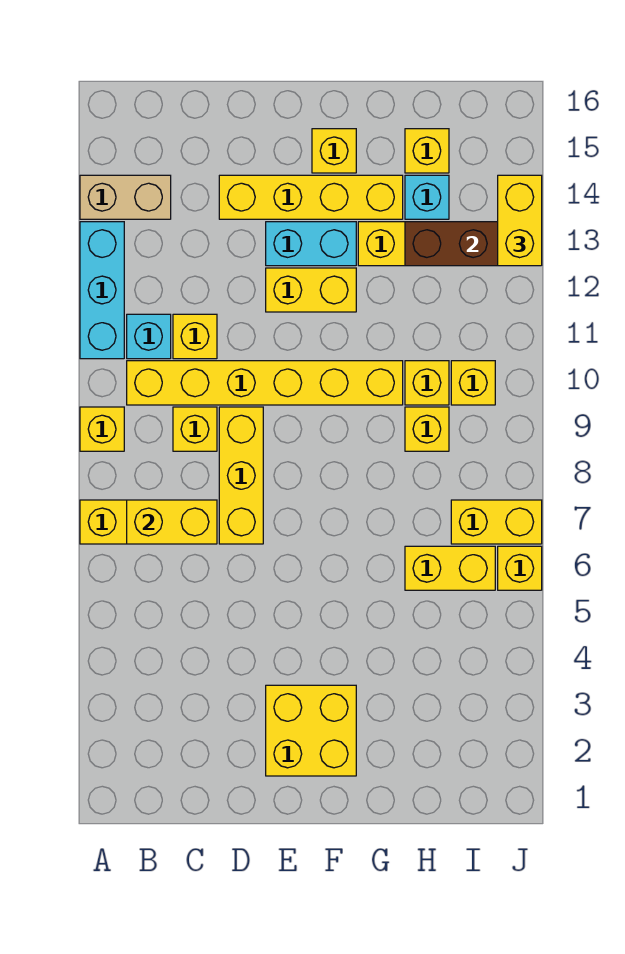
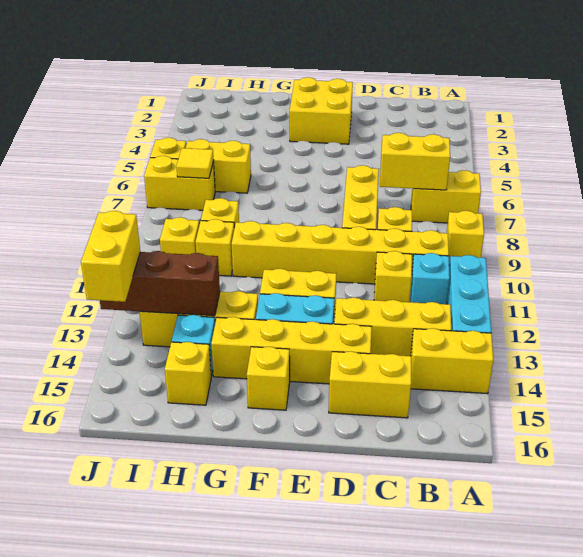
tan brick A14:B14 level 1 -> yellow brick A14:B14 level 1
none -> yellow brick B13:D13 level 1
none -> yellow brick C15:D15 level 1
none -> yellow tile I7 level 2

